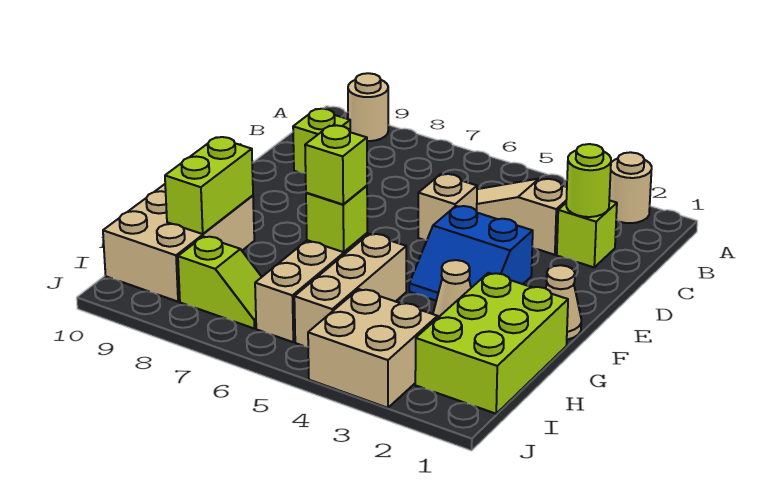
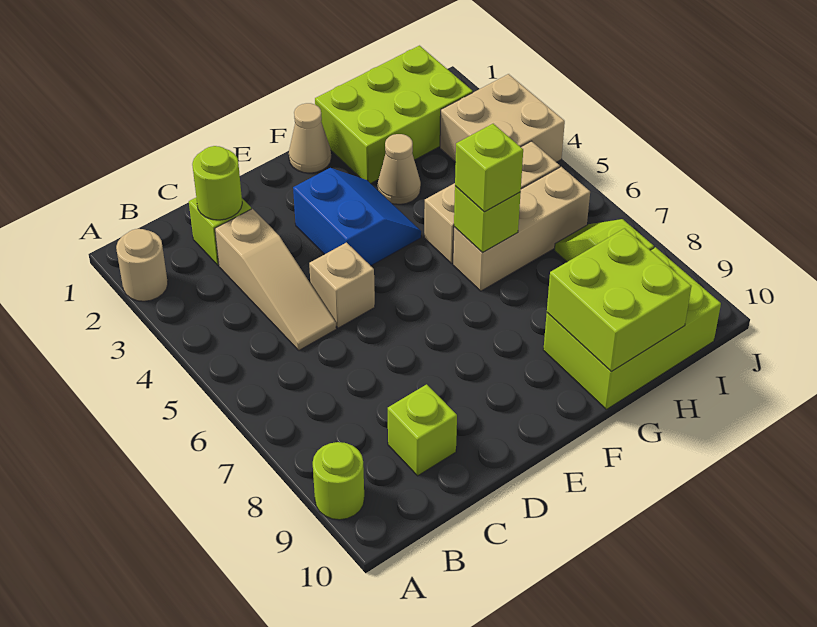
tan round brick A9 level 1 -> lime round brick A9 level 1
tan brick G9:I10 level 1 -> lime brick G9:I10 level 1
lime brick G9:H9 level 2 -> lime brick G9:H10 level 2

